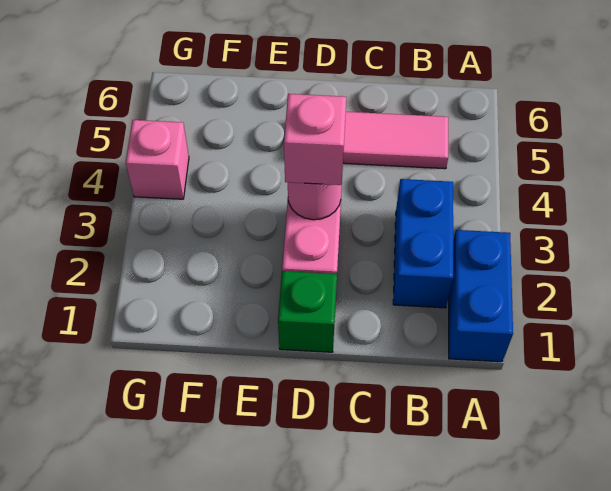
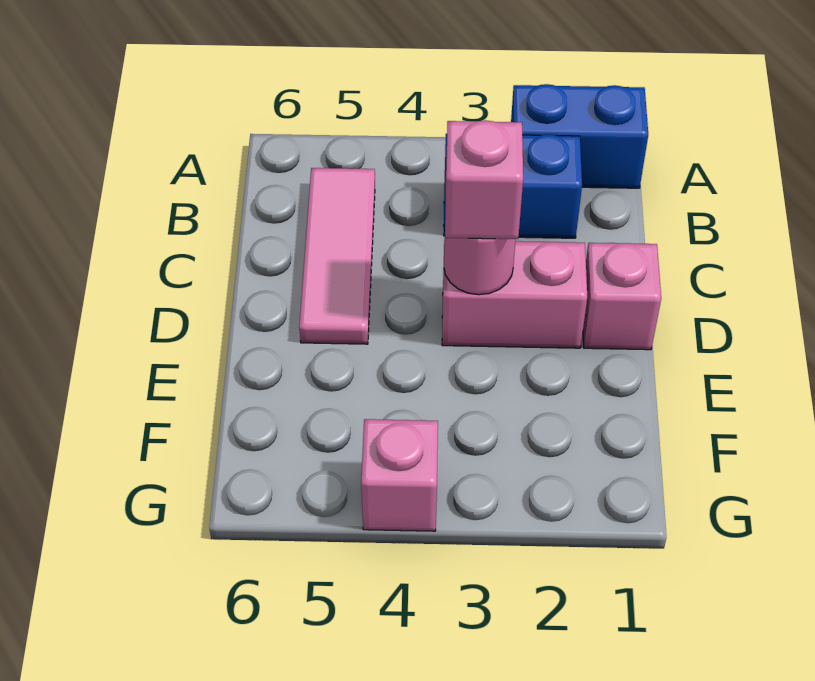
green brick D1 level 1 -> pink brick D1 level 1

